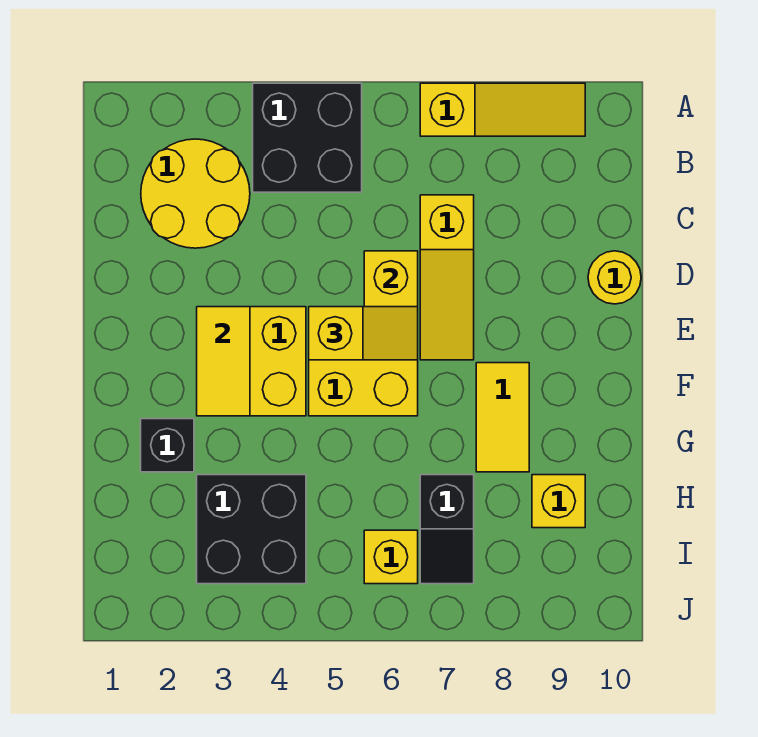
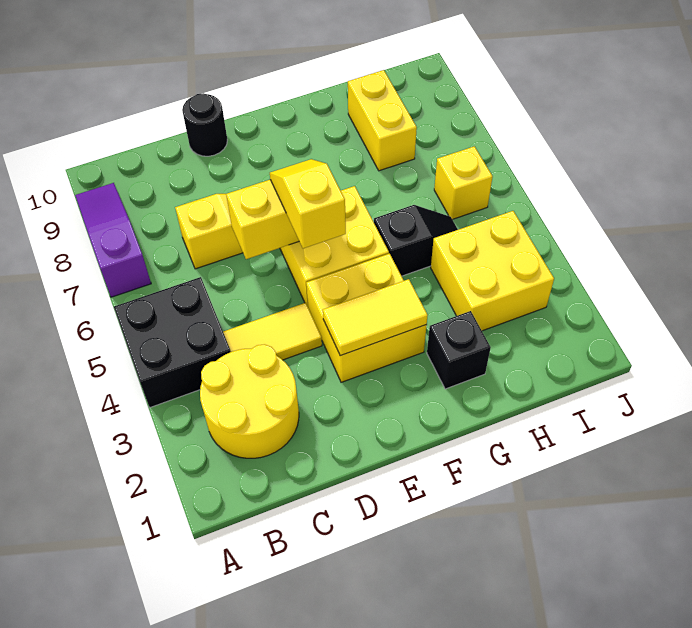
yellow slope A7:A9 level 1 top 7 -> purple slope A7:A9 level 1 top 7
yellow round brick D10 level 1 -> black round brick D10 level 1
yellow tile F8:G8 level 1 -> yellow tile C4:D4 level 1
black brick H3:I4 level 1 -> yellow brick H3:I4 level 1
black slope H7:I7 level 1 top H -> black slope G5:H5 level 1 top G
yellow brick H9 level 1 -> yellow brick H8:H9 level 1

